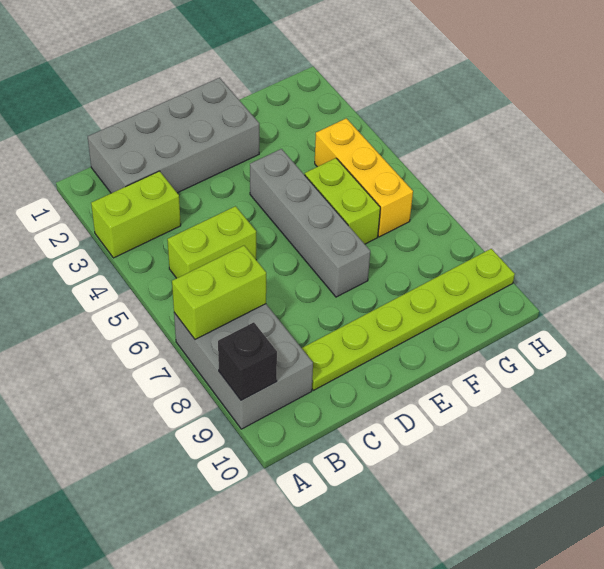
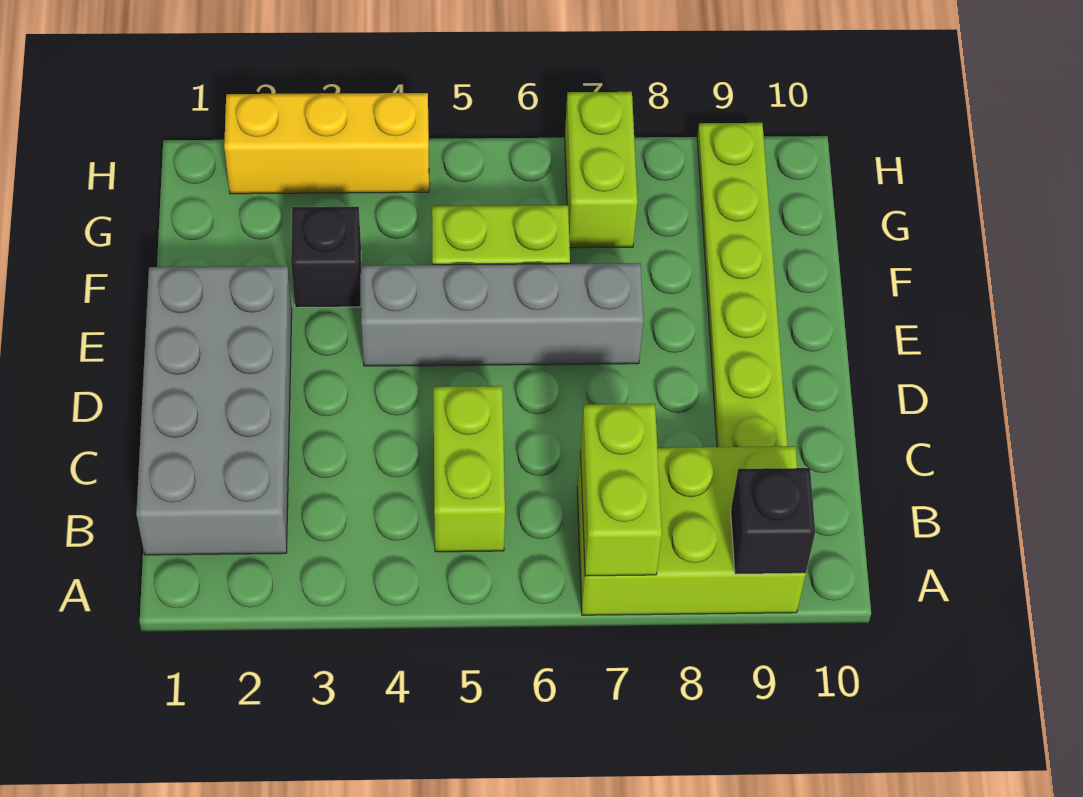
lime brick A3:B3 level 1 -> lime brick G7:H7 level 1
grey brick A7:B9 level 1 -> lime brick A7:B9 level 1
none -> black brick F3 level 1
yellow brick G4:G6 level 1 -> yellow brick H2:H4 level 1

